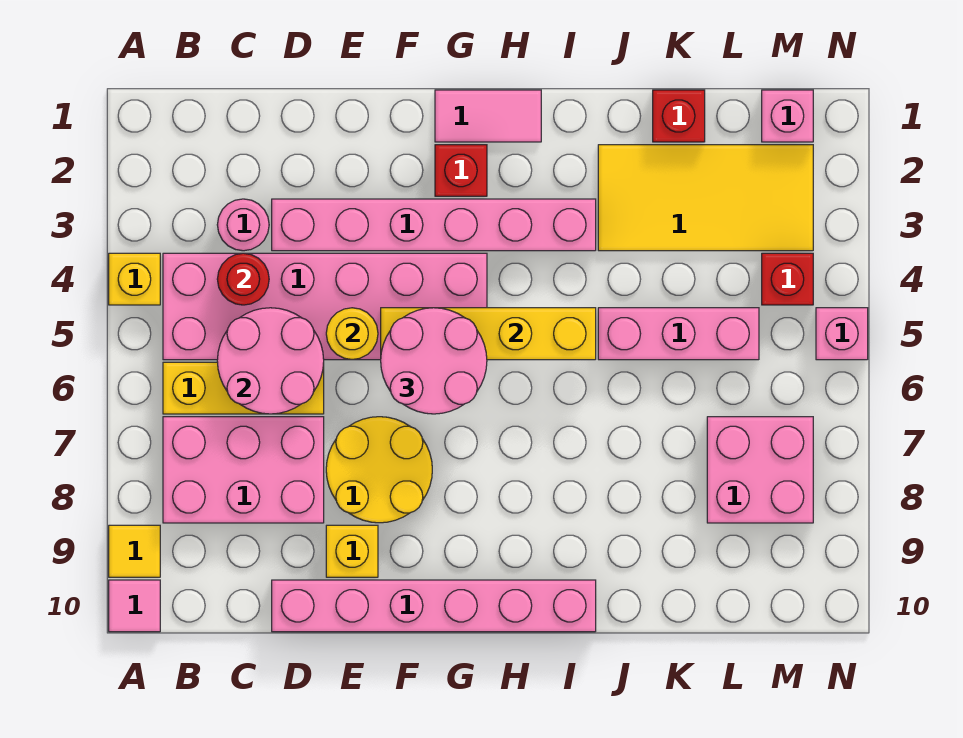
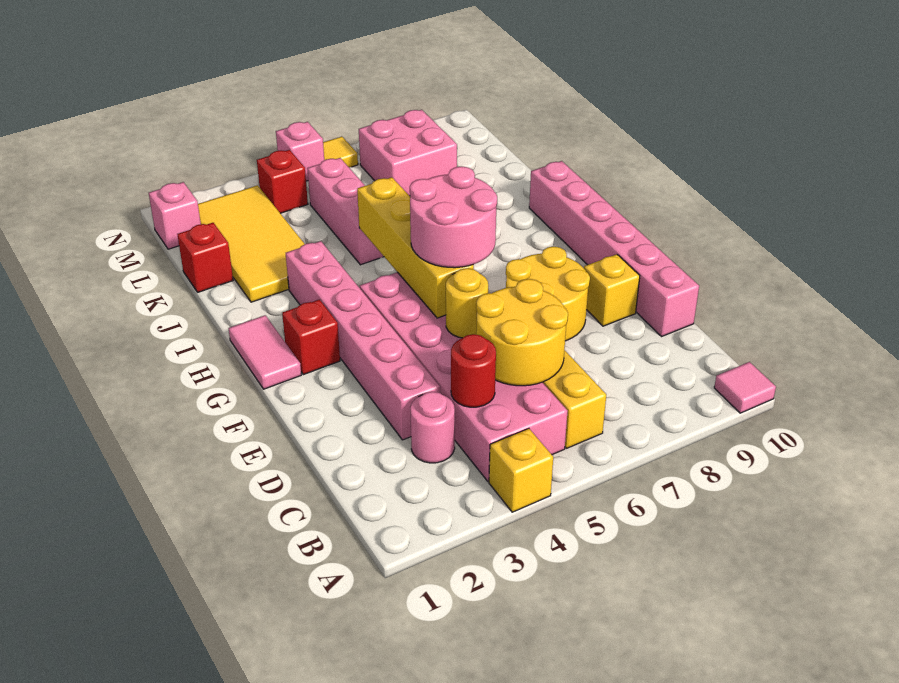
yellow tile A9 level 1 -> yellow tile N6 level 1
pink brick B7:D8 level 1 -> none
pink round brick C5:D6 level 2 -> yellow round brick C5:D6 level 2

